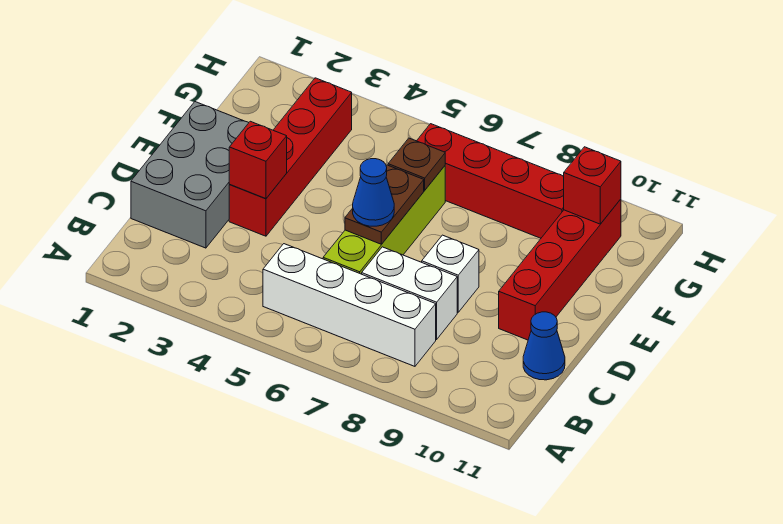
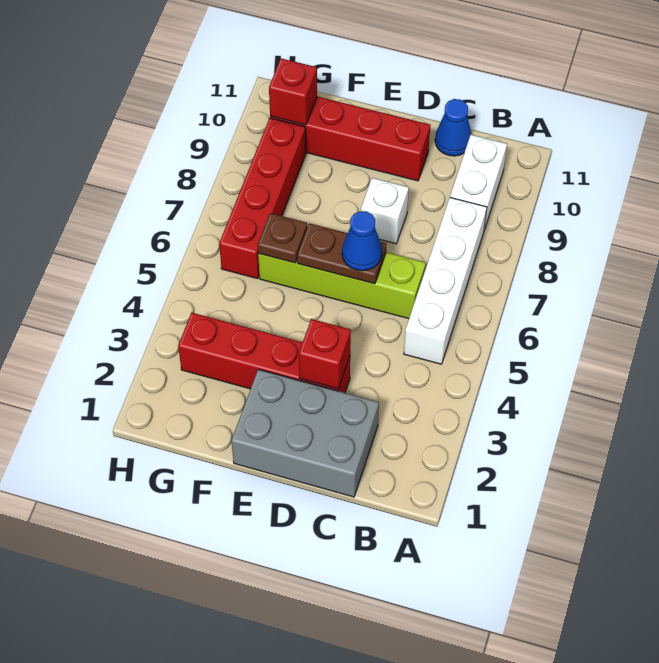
white brick C7:C8 level 1 -> white brick B9:B10 level 1

